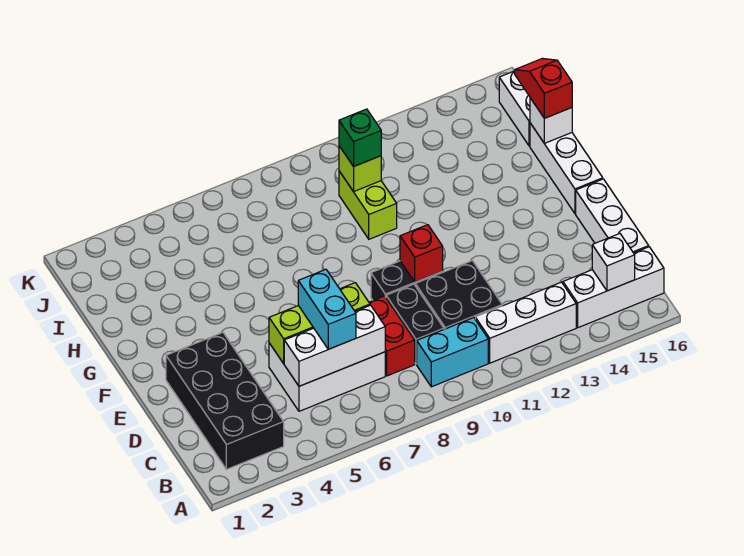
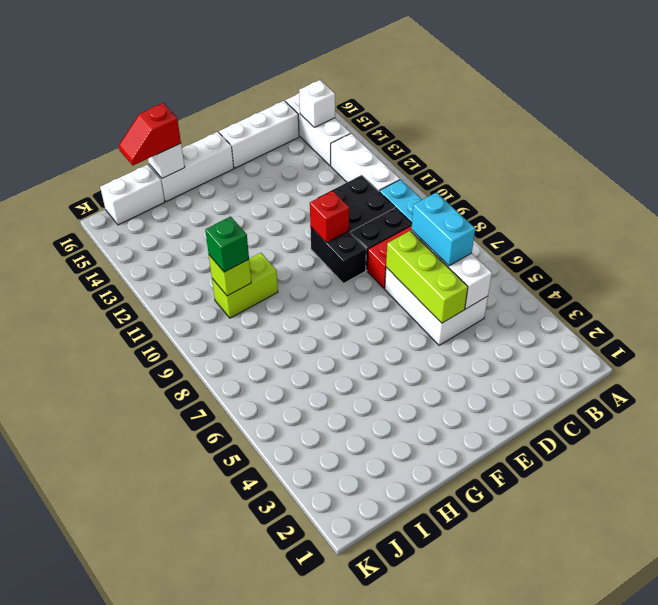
black brick B2:E3 level 1 -> none
cyan brick C6:D6 level 3 -> cyan brick C6:C7 level 3

